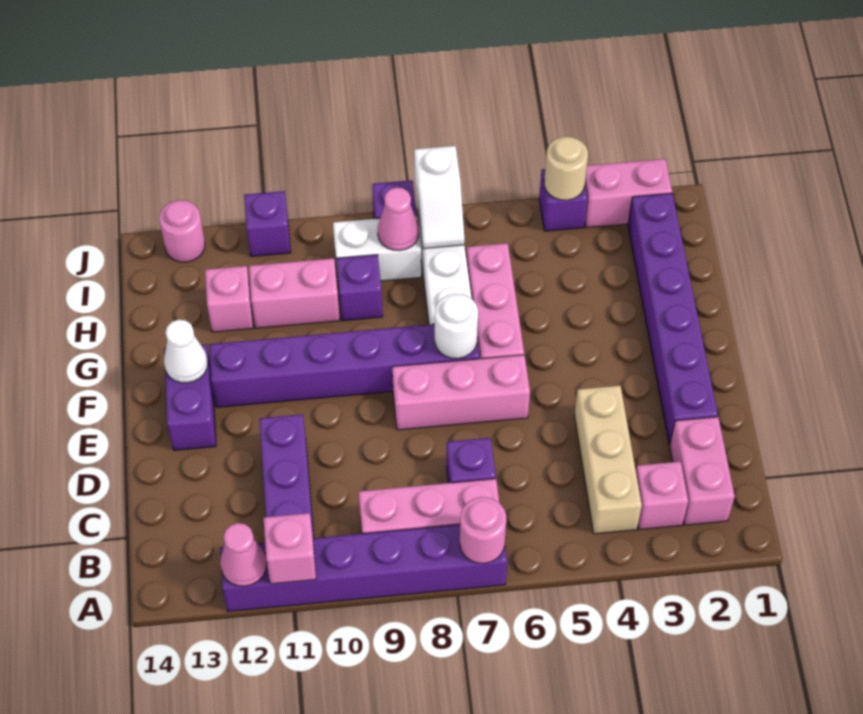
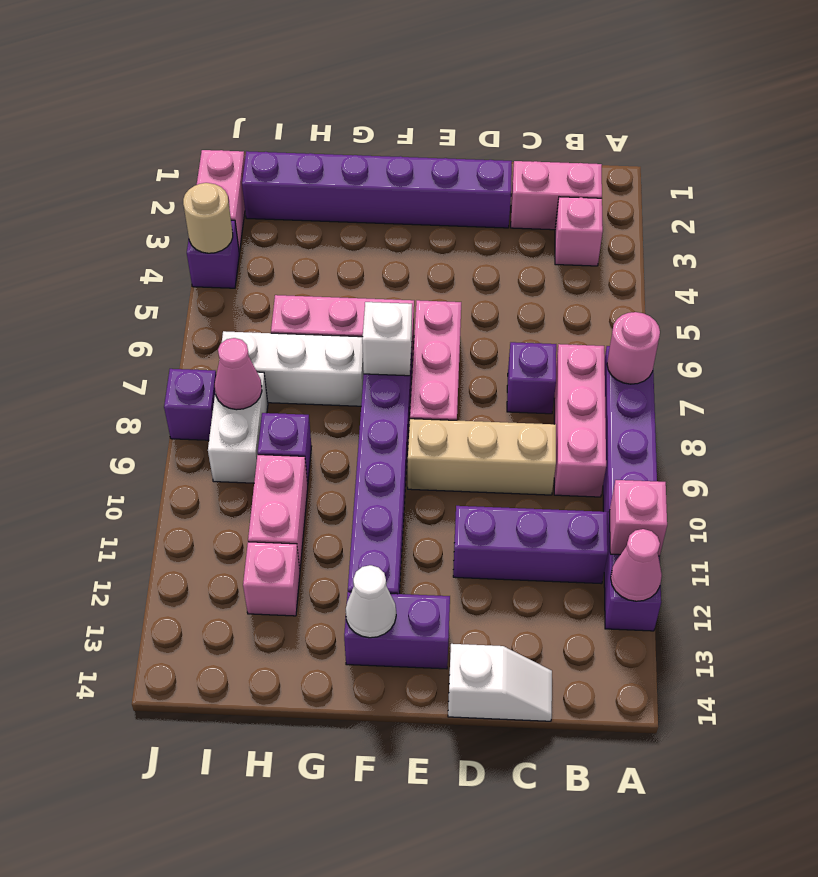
tan brick B4:D4 level 1 -> tan brick C9:E9 level 1
white round brick F7 level 2 -> white brick F7 level 2
white slope I7:J7 level 2 top J -> white slope C14:D14 level 1 top D
purple brick J11 level 1 -> none
pink round brick J13 level 1 -> none

